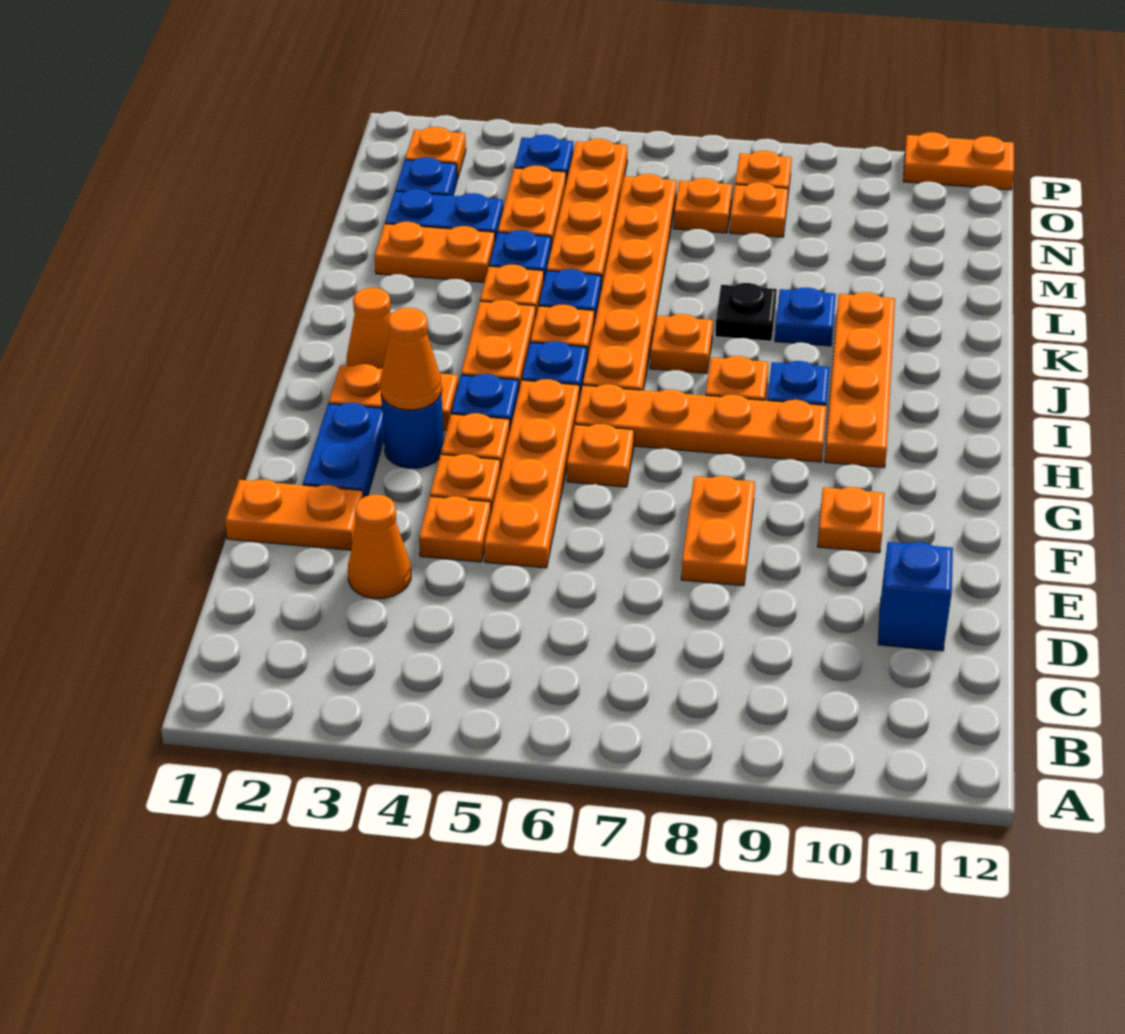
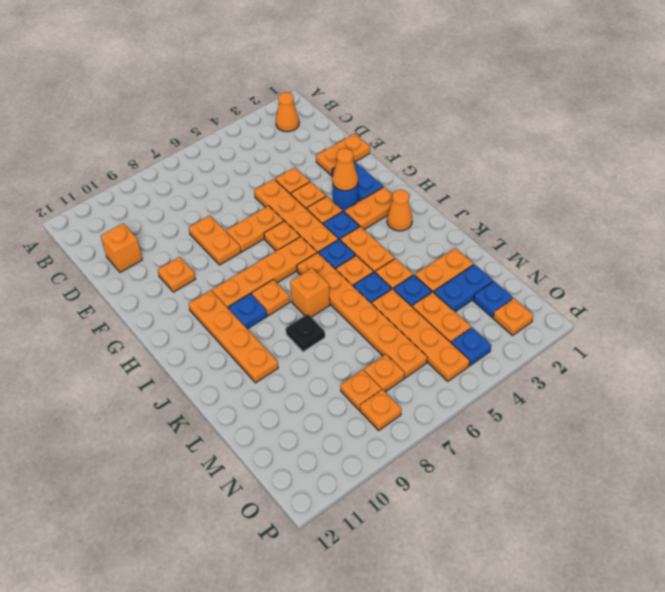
orange cone D3 level 1 -> orange cone B2 level 1
blue brick D11 level 1 -> orange brick D11 level 1
orange plate J7 level 1 -> orange brick J7 level 1
blue plate K9 level 1 -> none
orange plate P11:P12 level 1 -> orange plate F6:F7 level 1

